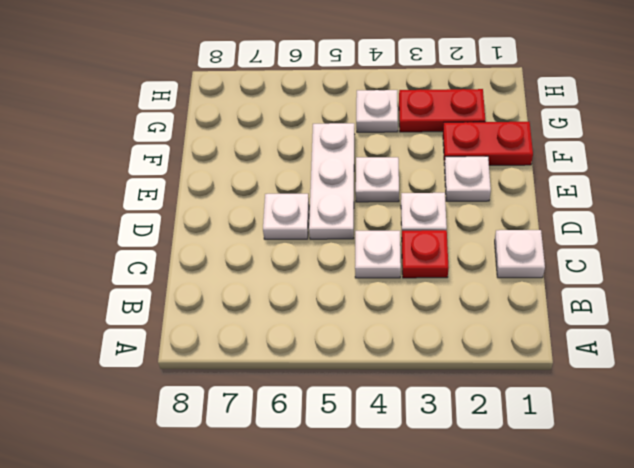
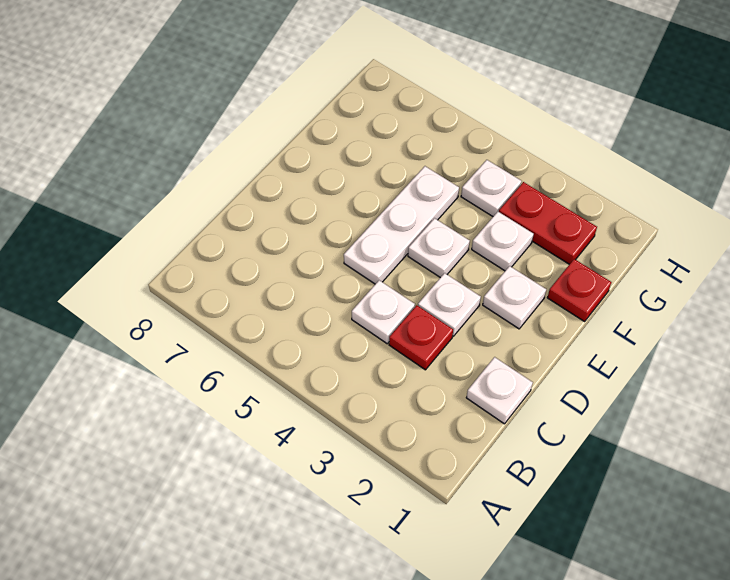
white plate D6 level 1 -> white plate F3 level 1
red plate F1:F2 level 1 -> red plate F1 level 1

